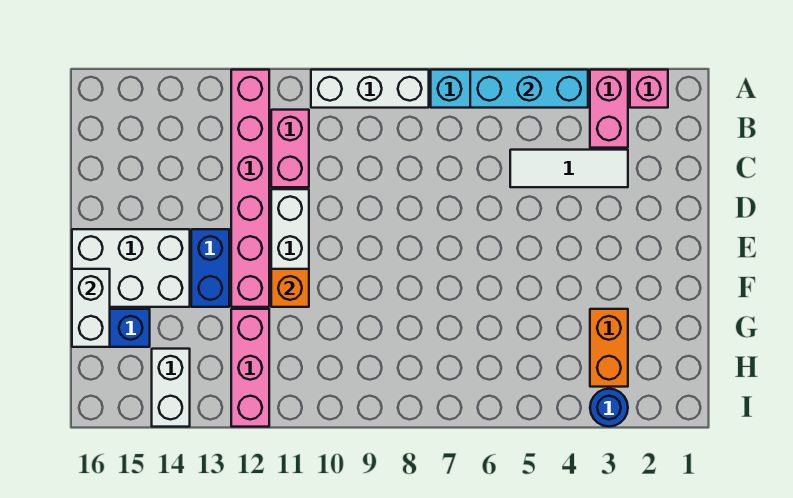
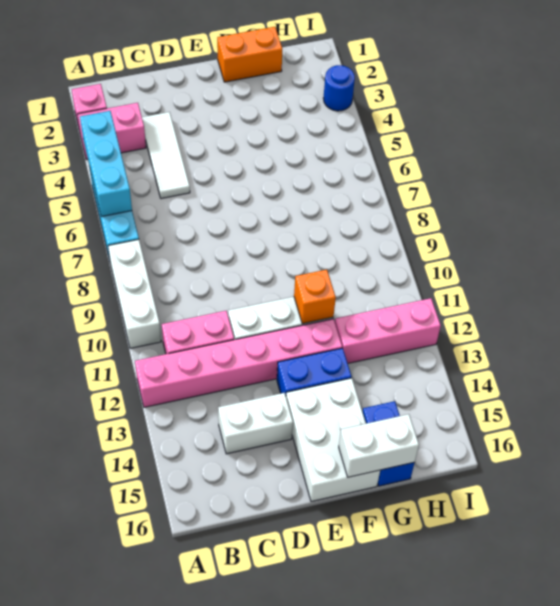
orange brick G3:H3 level 1 -> orange brick F1:G1 level 1
white brick H14:I14 level 1 -> white brick C14:D14 level 1

